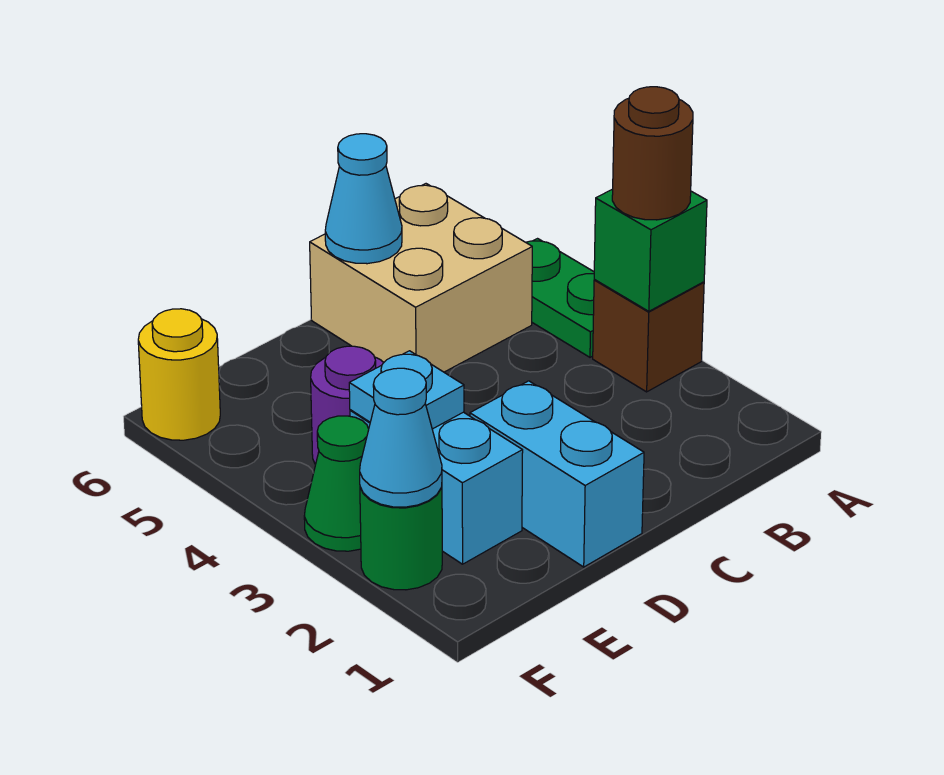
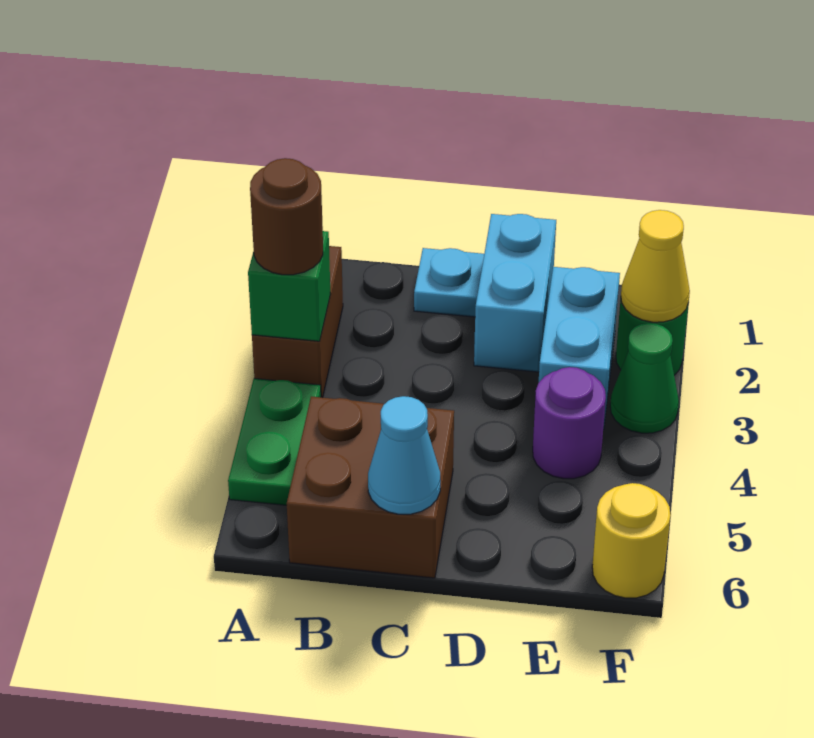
brown brick A3 level 1 -> brown brick A2:A3 level 1
tan brick B5:C6 level 1 -> brown brick B5:C6 level 1
cyan plate E3 level 2 -> cyan plate C1 level 1
cyan cone F2 level 2 -> yellow cone F2 level 2

